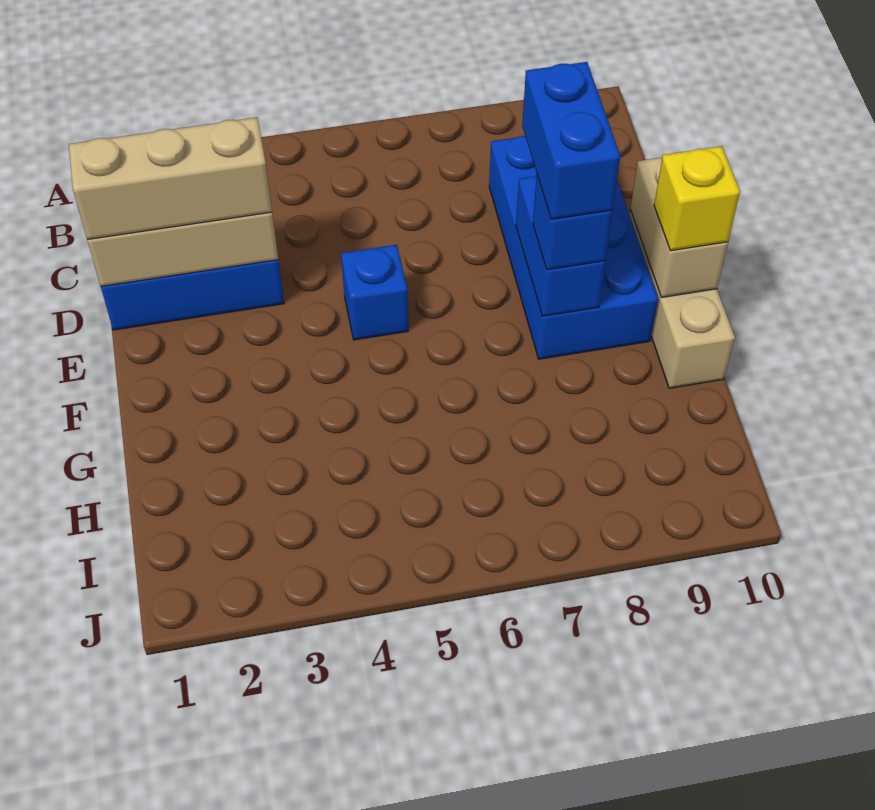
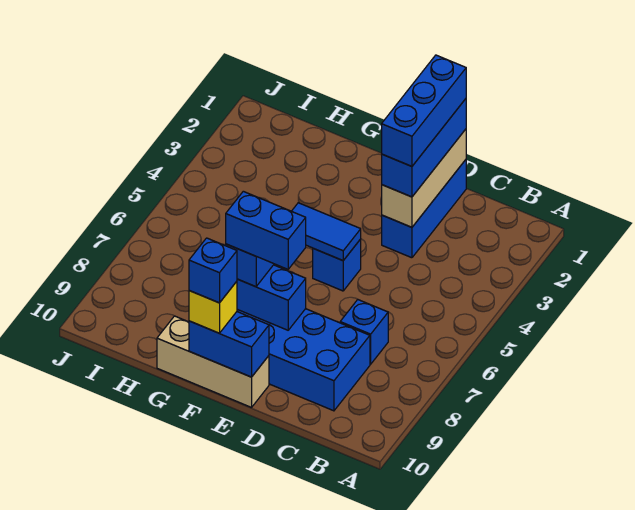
none -> blue brick C7 level 1
tan brick D1:D3 level 3 -> blue brick D1:D3 level 3
none -> blue brick D1:D3 level 4
none -> blue tile E5:F5 level 2
tan brick E10:F10 level 2 -> blue brick E10:F10 level 2
none -> blue brick F10 level 4

